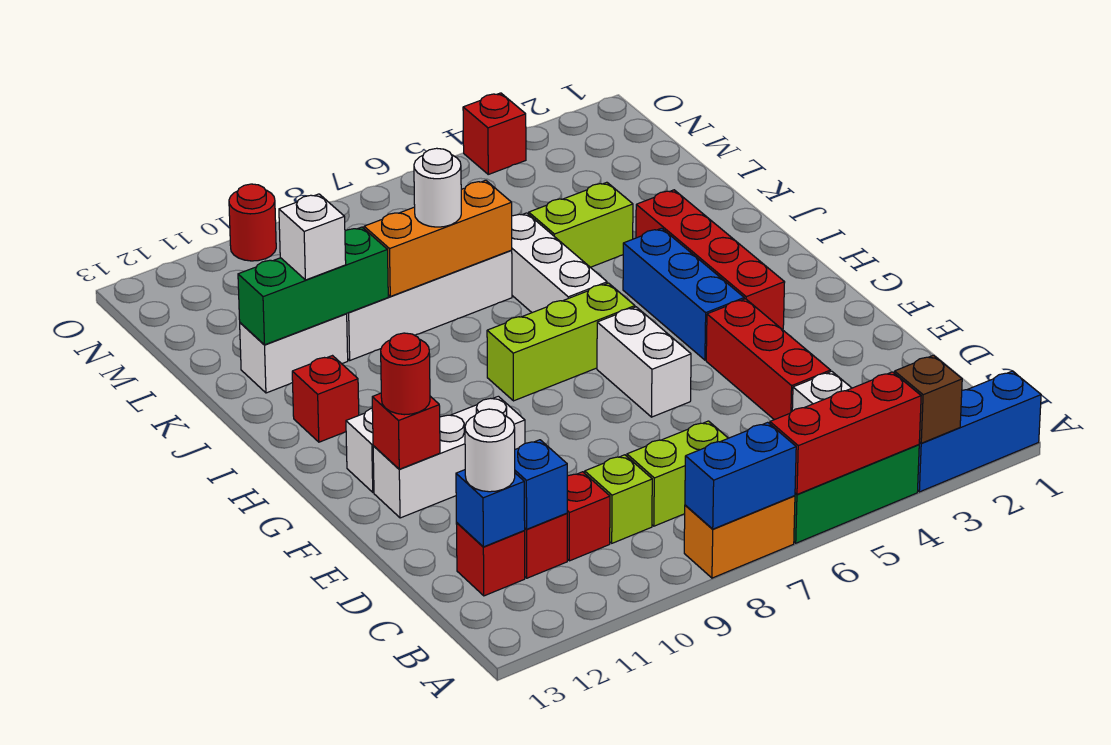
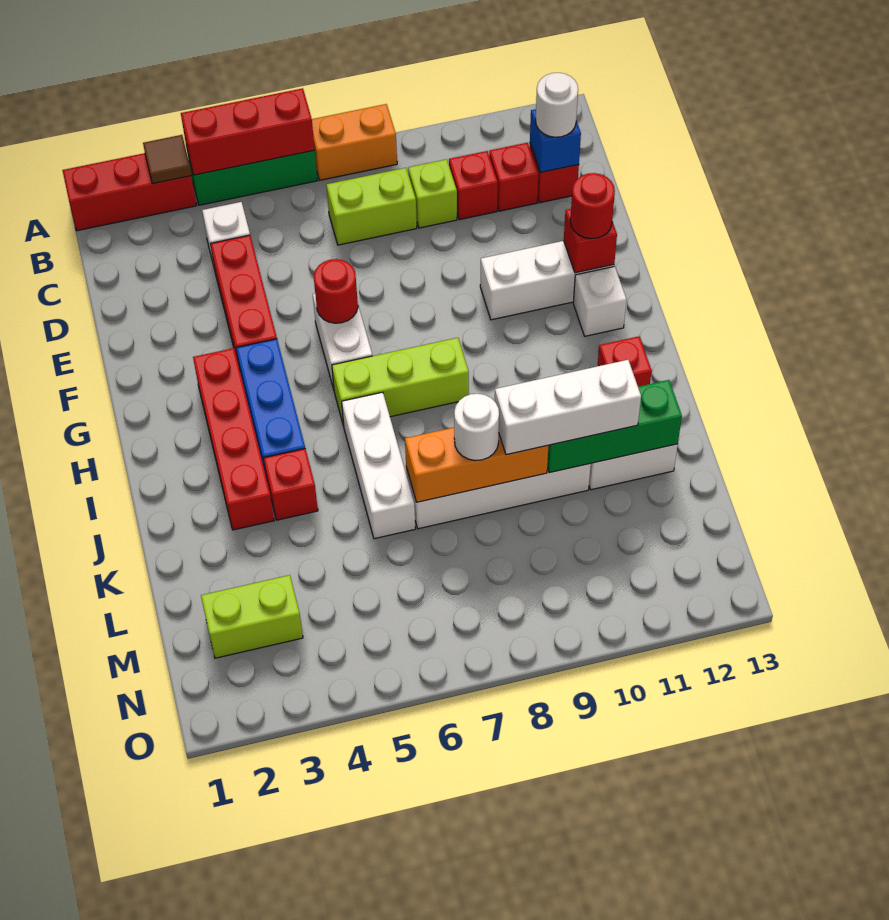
blue brick A1:A3 level 1 -> red brick A1:A3 level 1
brown brick A3 level 2 -> brown tile A3 level 2
blue brick A7:A8 level 2 -> none
blue brick C11 level 2 -> none
lime brick K4:K5 level 1 -> lime brick M2:M3 level 1
white brick K11 level 3 -> white brick K9:K11 level 3
red brick O4 level 1 -> red brick J4 level 1
red round brick O10 level 1 -> red round brick F6 level 2

